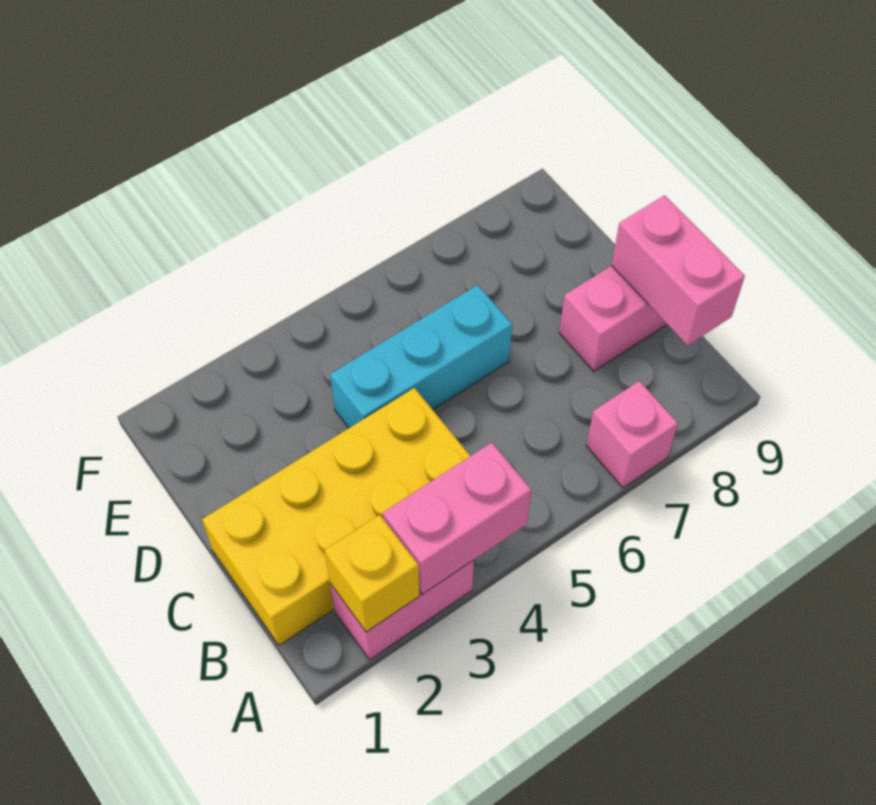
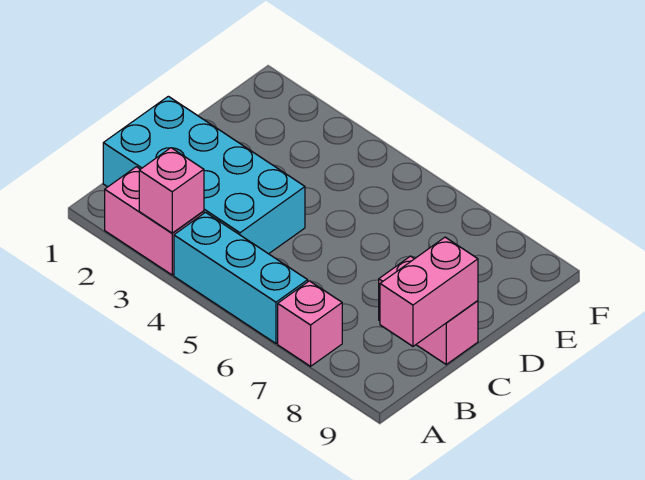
yellow brick A2 level 2 -> none
pink brick A3:A4 level 2 -> pink brick A3 level 2
yellow brick B1:C4 level 1 -> cyan brick B1:C4 level 1
cyan brick D4:D6 level 1 -> cyan brick A4:A6 level 1

